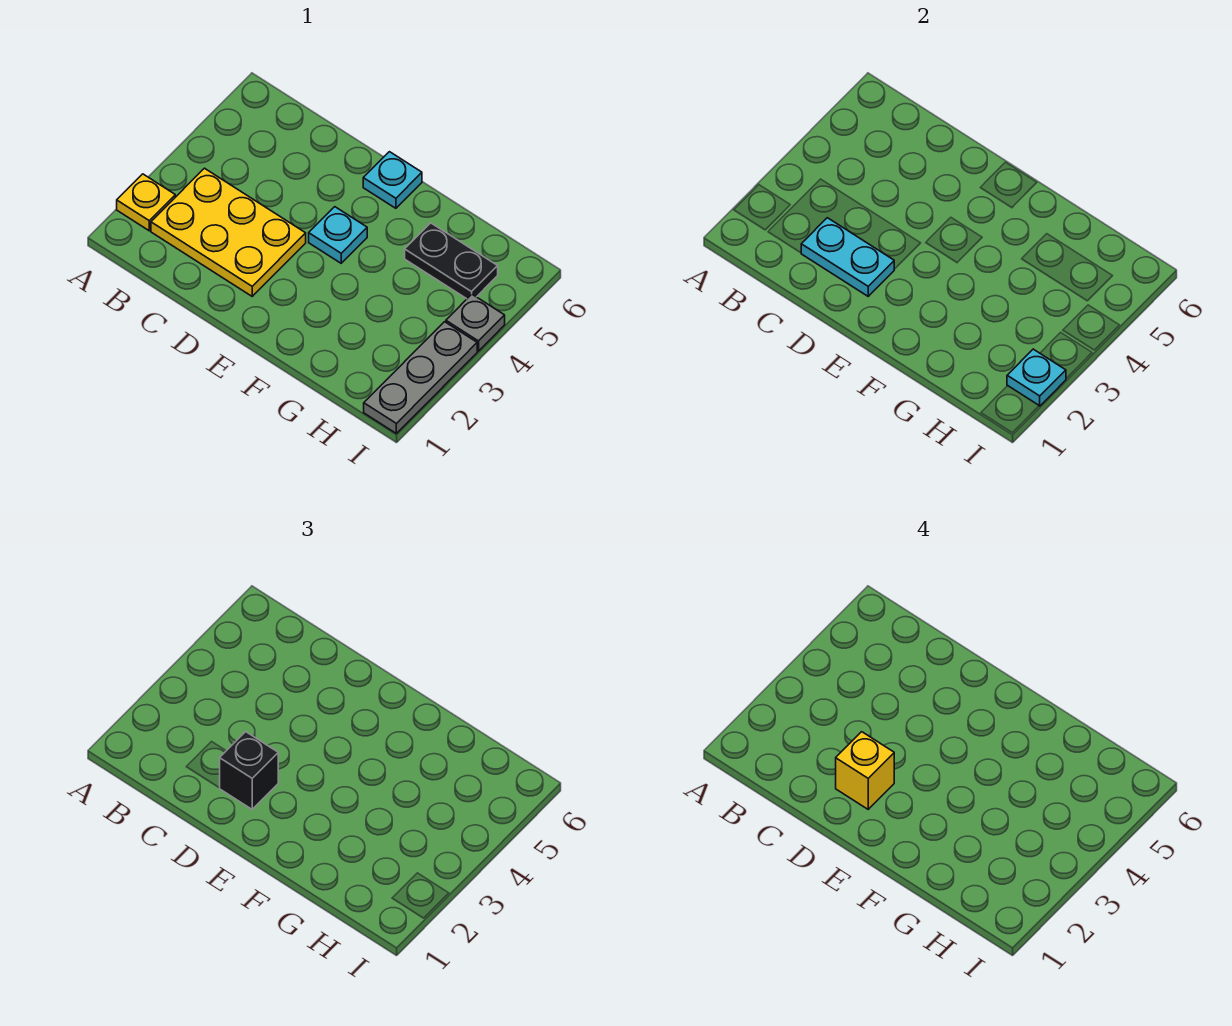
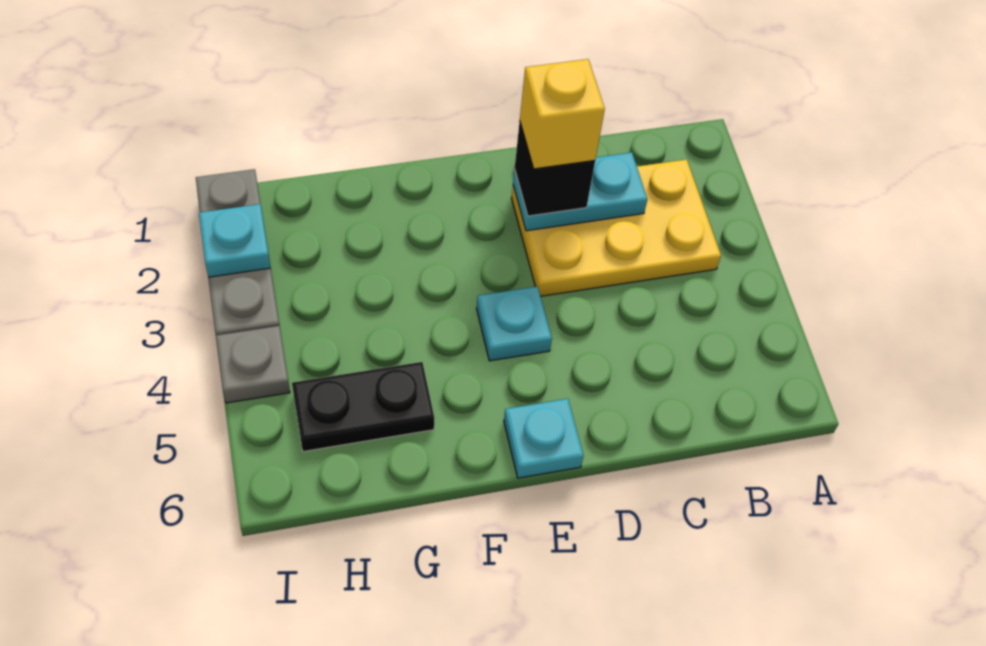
yellow plate A2 level 1 -> none

